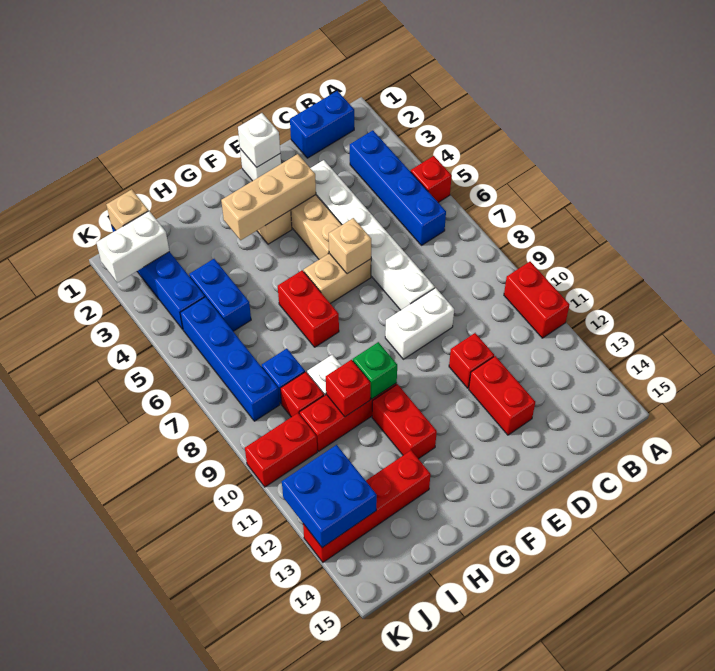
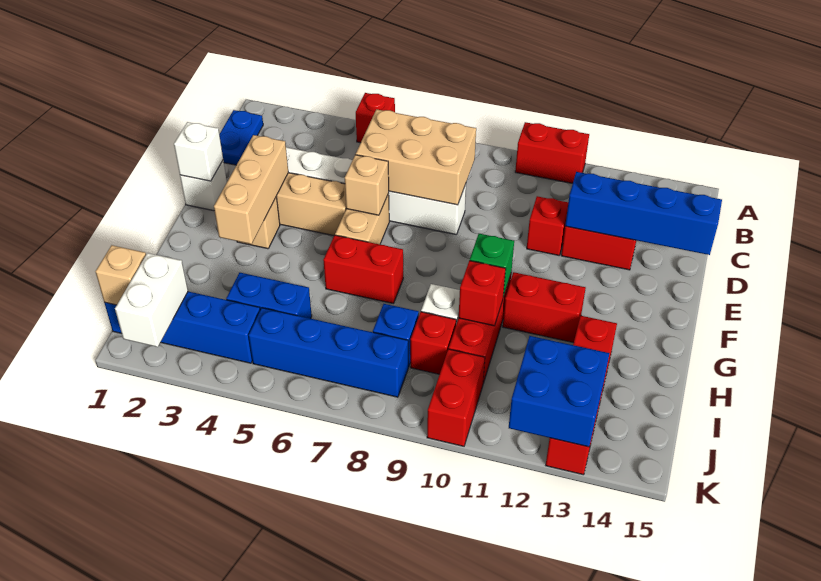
blue brick B1:C1 level 1 -> blue plate B1:C1 level 1
blue brick B3:B6 level 1 -> blue brick D12:D15 level 2
none -> tan brick C6:D8 level 2
white brick D9:E9 level 1 -> none

